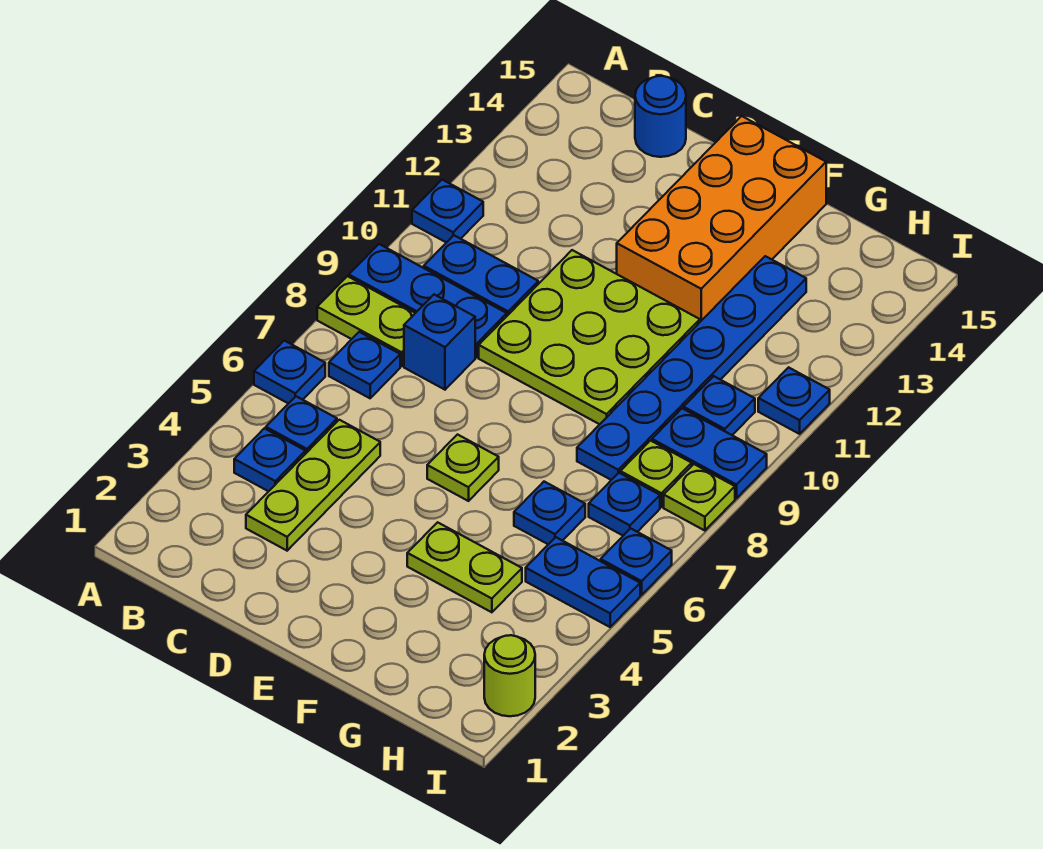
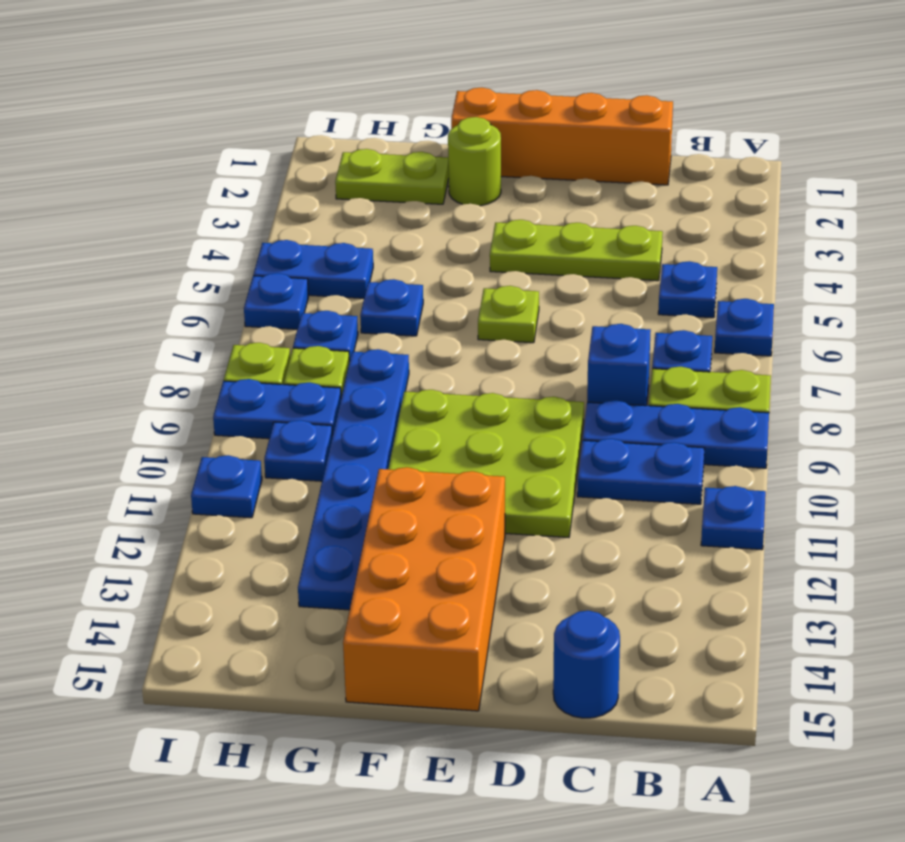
blue plate B4 level 1 -> none
none -> orange brick C1:F1 level 1
lime plate C3:C5 level 1 -> lime plate C4:E4 level 1
lime plate F4:G4 level 1 -> lime plate G2:H2 level 1
lime round brick I2 level 1 -> lime round brick F2 level 1

